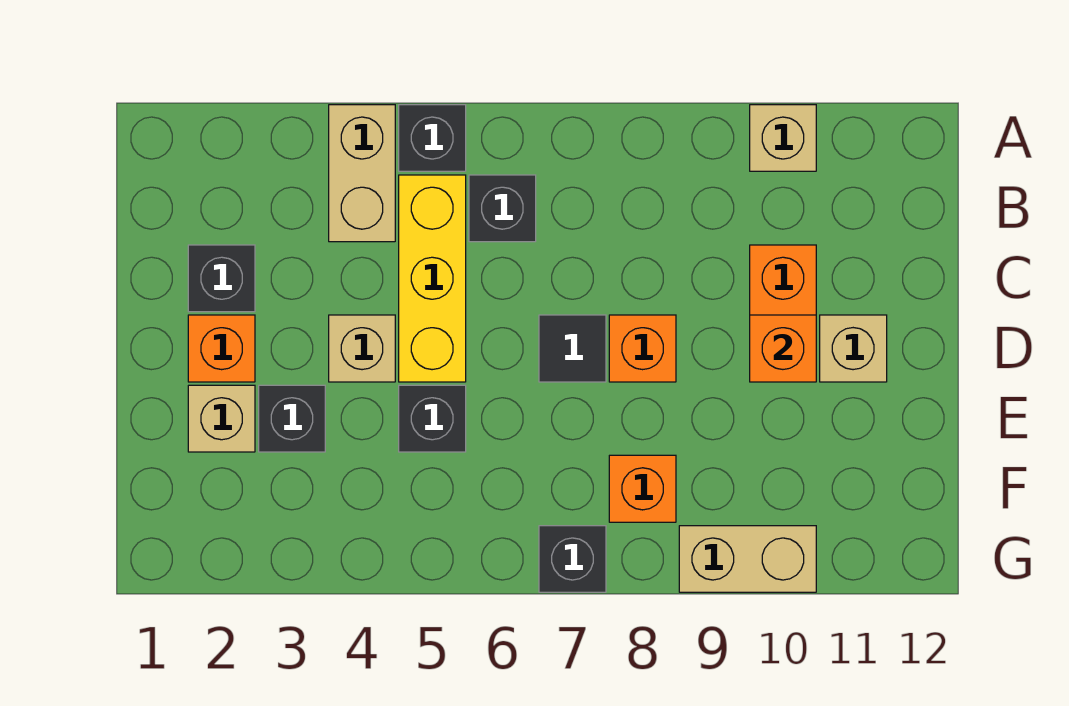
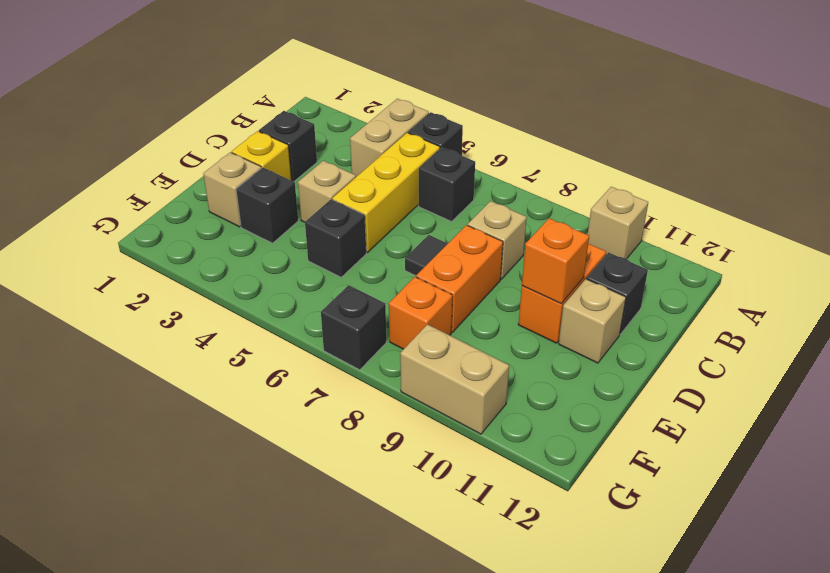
none -> tan brick C8 level 1
none -> black brick C11 level 1
orange brick D2 level 1 -> yellow brick D2 level 1
orange brick D8 level 1 -> orange brick D8:E8 level 1

